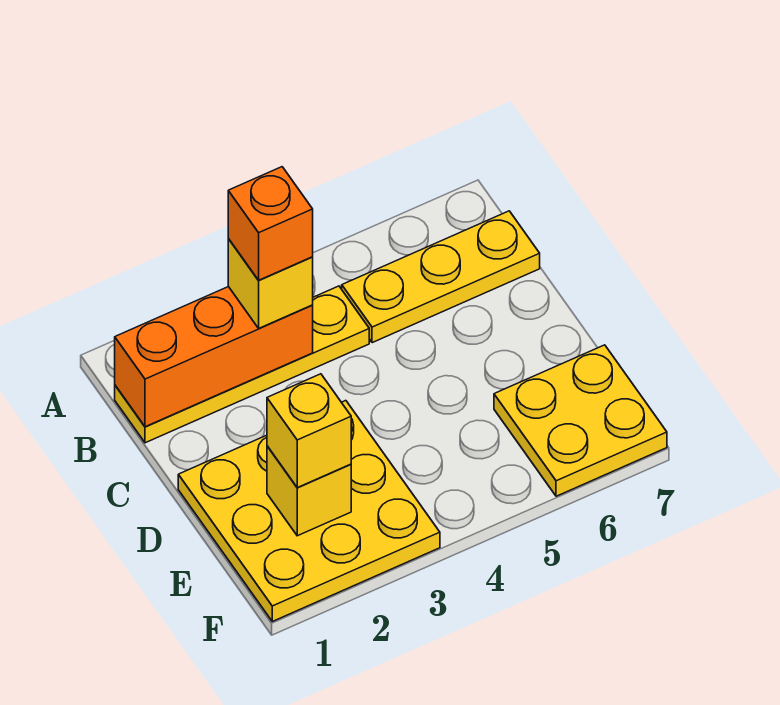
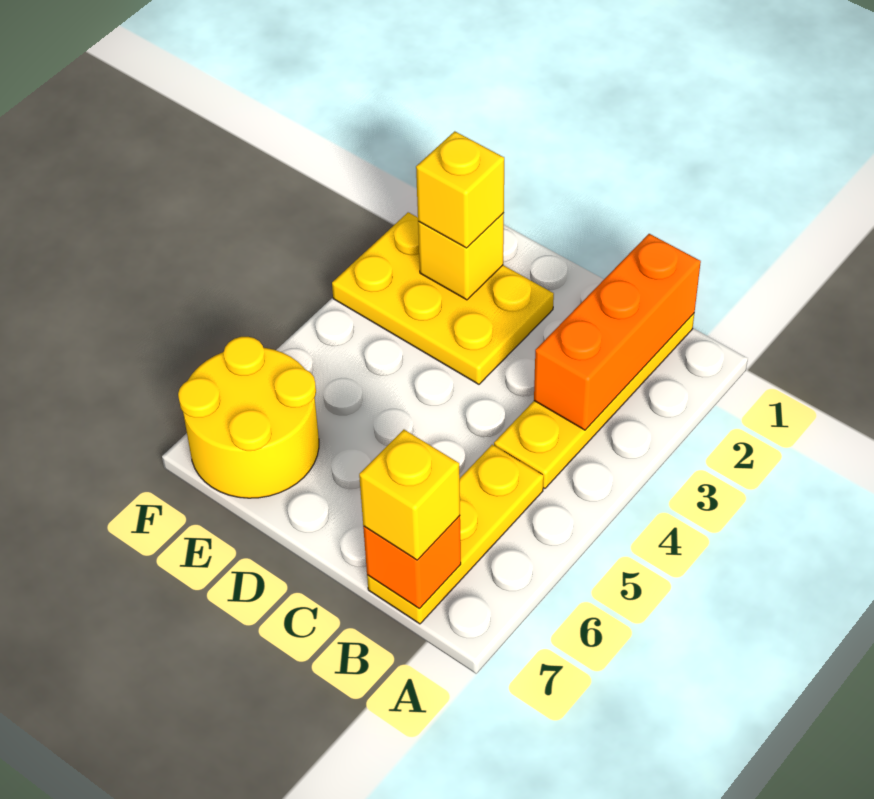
yellow brick B3 level 3 -> yellow brick B7 level 3
orange brick B3 level 4 -> orange brick B7 level 2
yellow plate D1:F3 level 1 -> yellow plate D2:F3 level 1
yellow plate E6:F7 level 1 -> yellow round brick E6:F7 level 1

